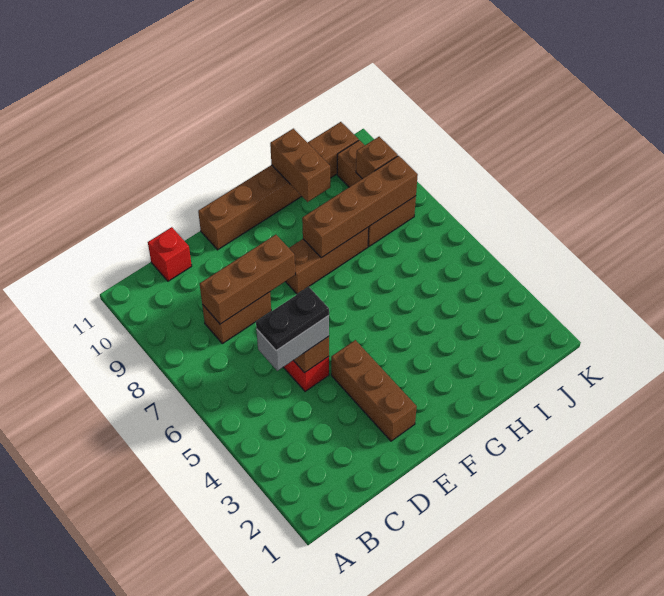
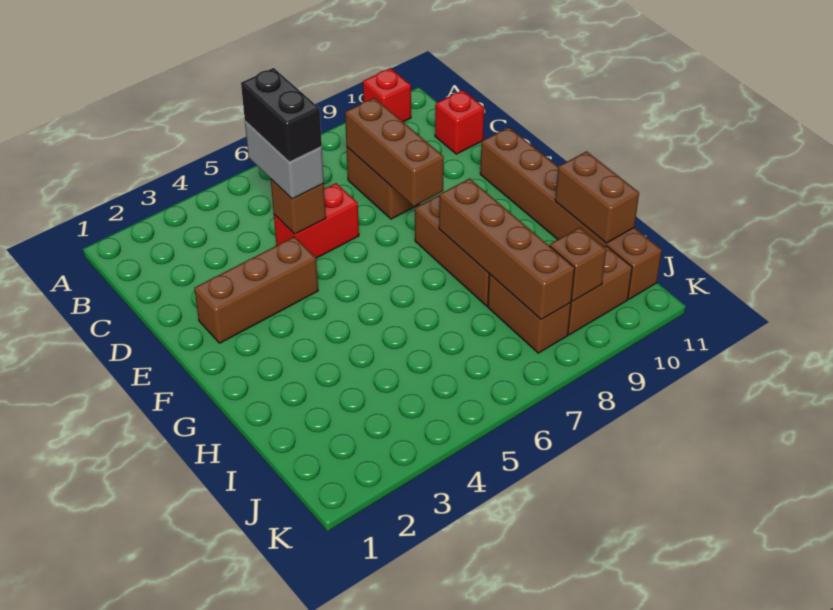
none -> red brick A10 level 1
black plate C5:D5 level 4 -> black brick C5:D5 level 4
brown brick H10:H11 level 2 -> brown brick H11:I11 level 2

